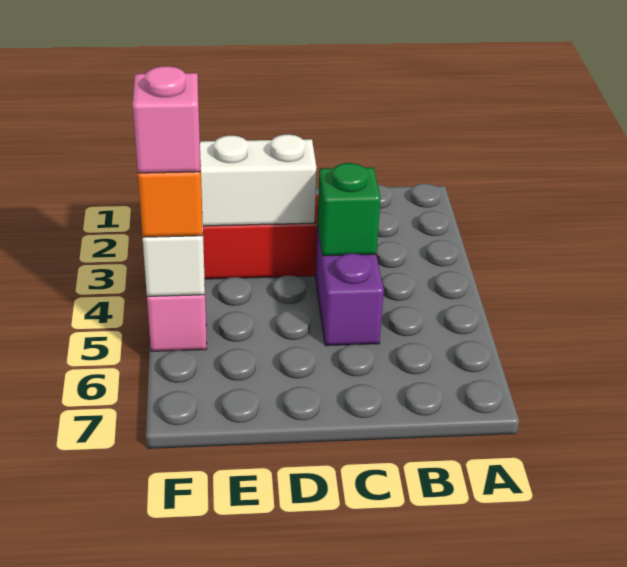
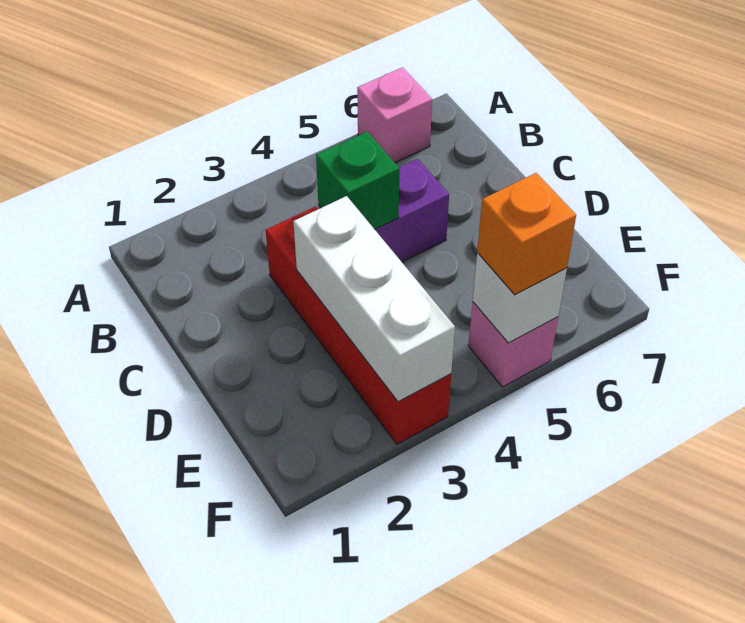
pink brick F5 level 4 -> pink brick A6 level 1

